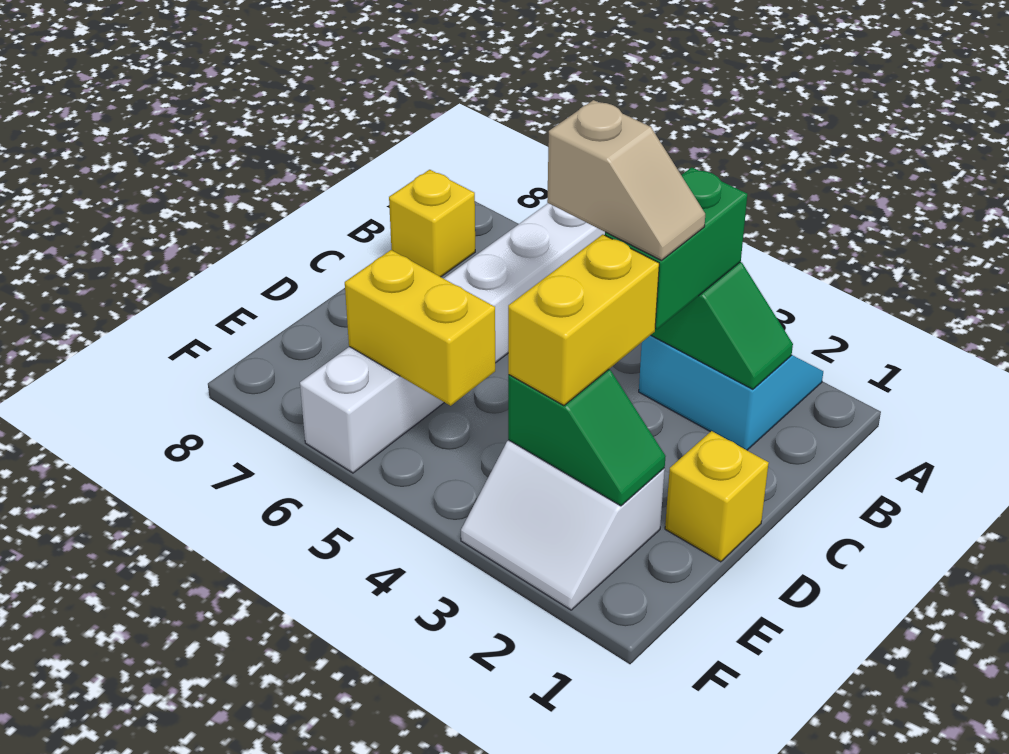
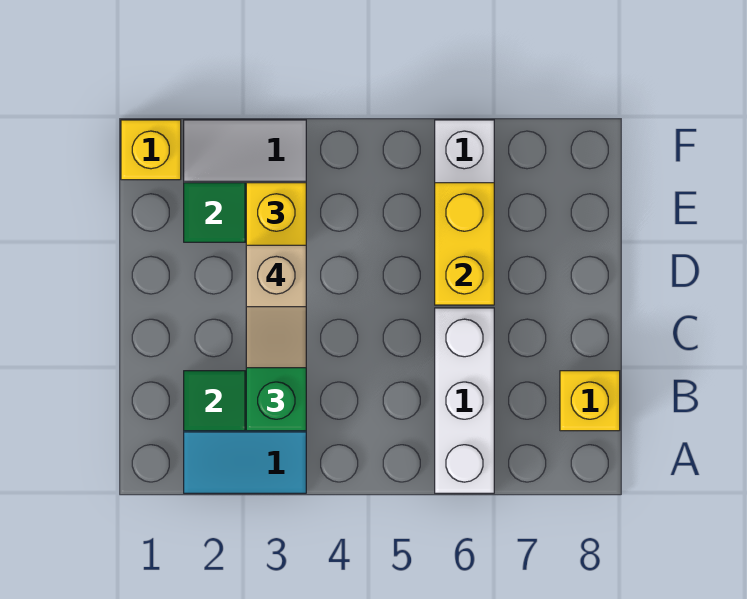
tan slope C3:C4 level 4 top 4 -> tan slope C3:D3 level 4 top D
yellow brick D1 level 1 -> yellow brick F1 level 1
yellow brick E5:E6 level 2 -> yellow brick D6:E6 level 2

